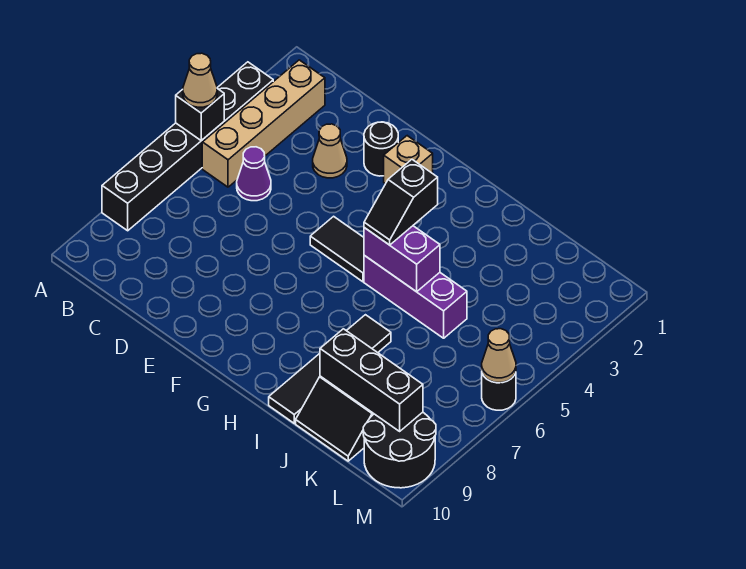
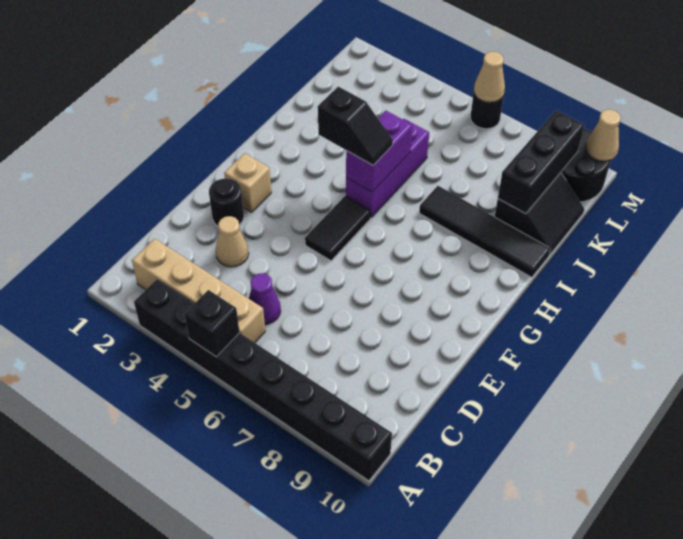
black brick A3:A8 level 1 -> black brick A3:A10 level 1
tan cone A5 level 3 -> tan cone M10 level 2

